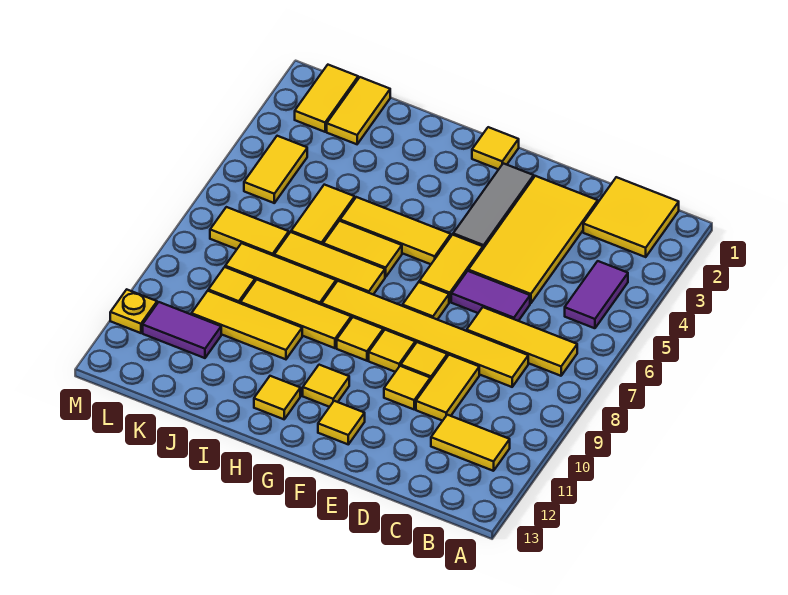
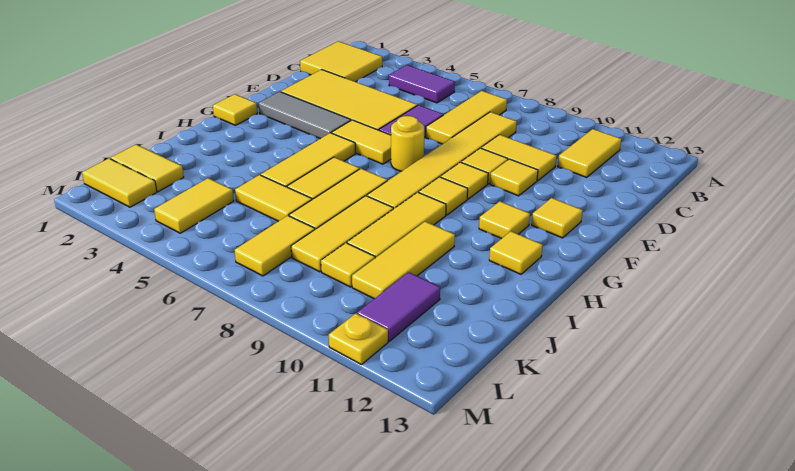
yellow tile F7 level 1 -> yellow round brick F7 level 1
yellow tile L4:L5 level 1 -> yellow tile K4:L4 level 1

